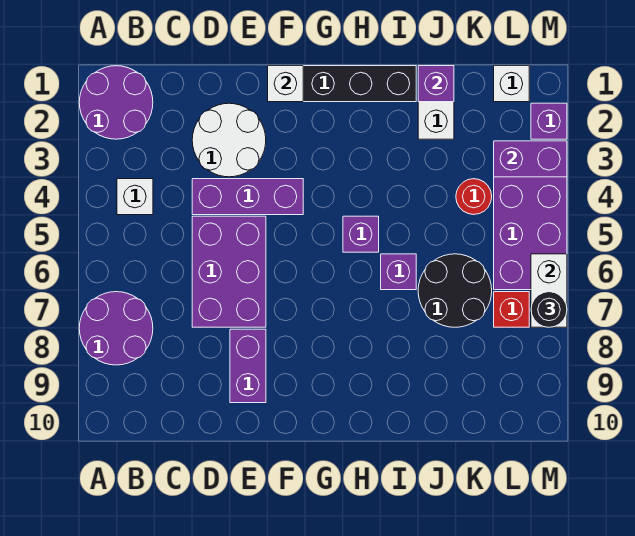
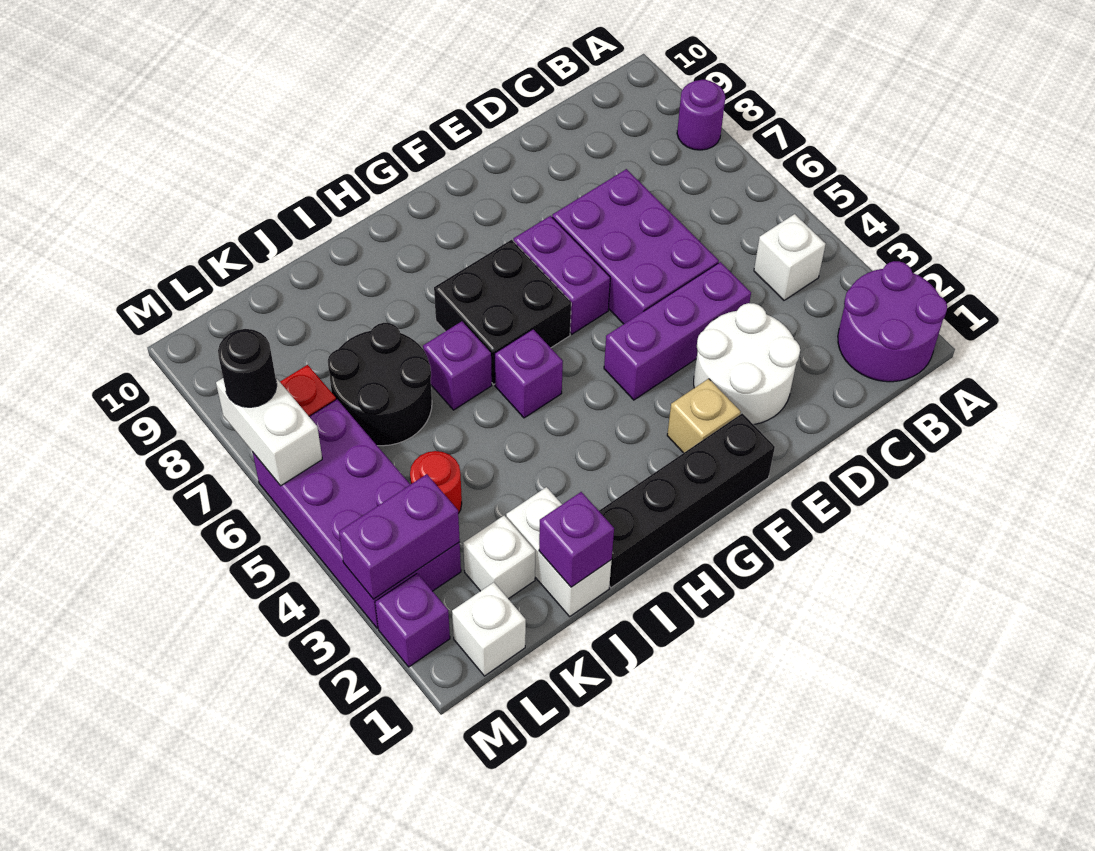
purple round brick A7:B8 level 1 -> purple round brick A8 level 1
purple brick E8:E9 level 1 -> purple brick F6:F7 level 1
white brick F1 level 2 -> white brick K2 level 1
none -> tan brick F2 level 1
none -> black brick G6:H7 level 1

